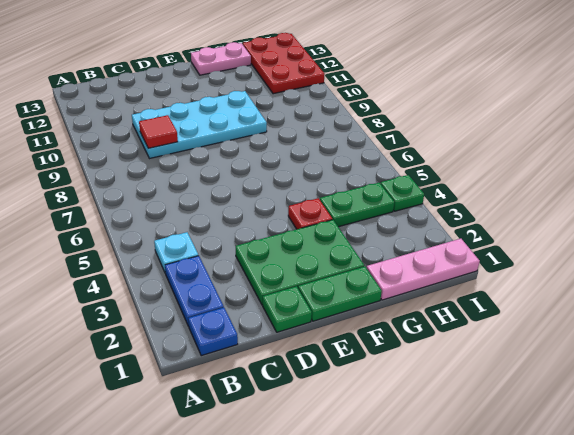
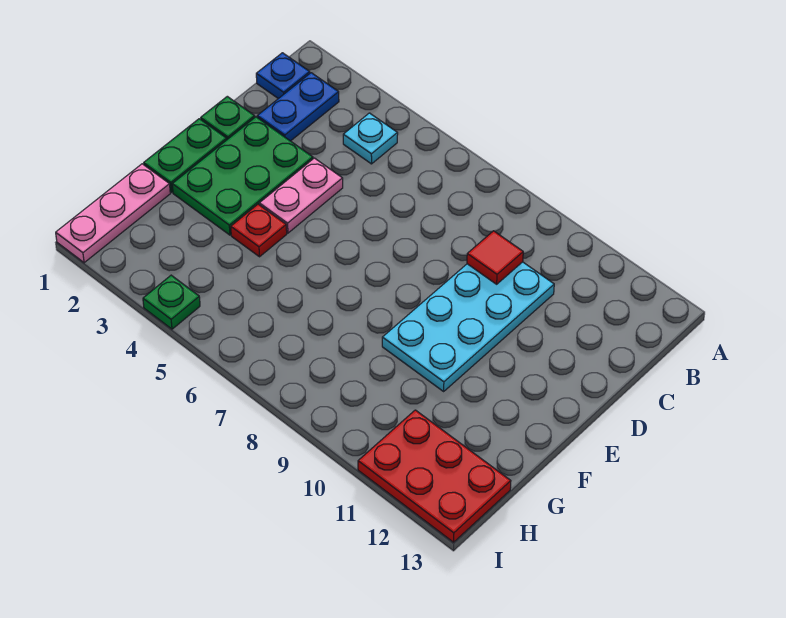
blue plate B2:B3 level 1 -> blue plate B2:C2 level 1
pink plate F13:G13 level 1 -> pink plate D4:E4 level 1
green plate G4:H4 level 1 -> none

